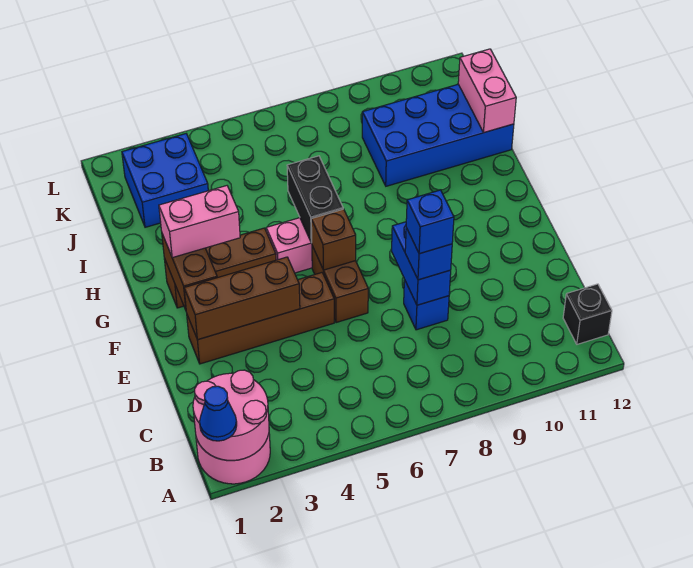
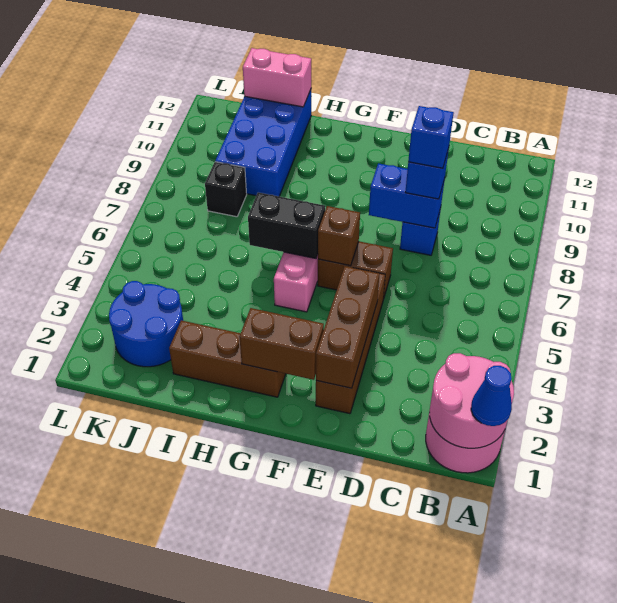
black brick B12 level 1 -> black brick J8 level 1
brown brick G2:G4 level 1 -> brown brick G2:I2 level 1
pink brick G2:G3 level 3 -> none
blue brick J2:K3 level 1 -> blue round brick J2:K3 level 1

